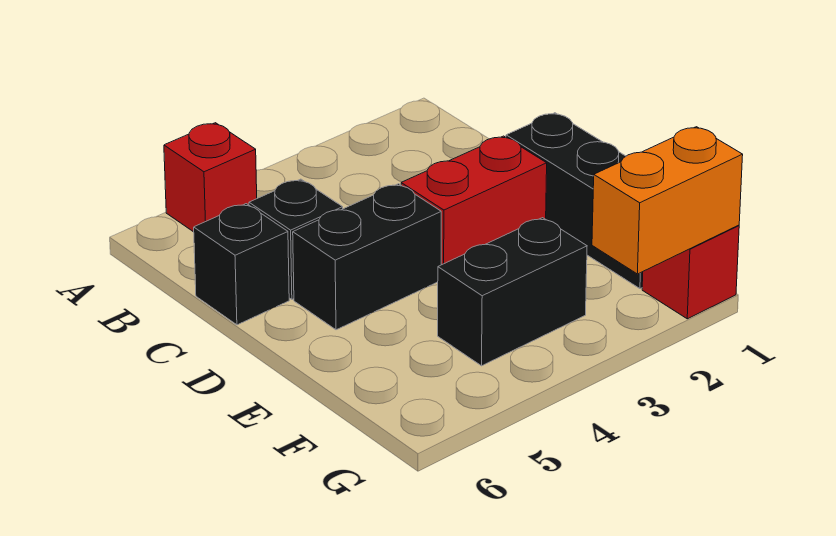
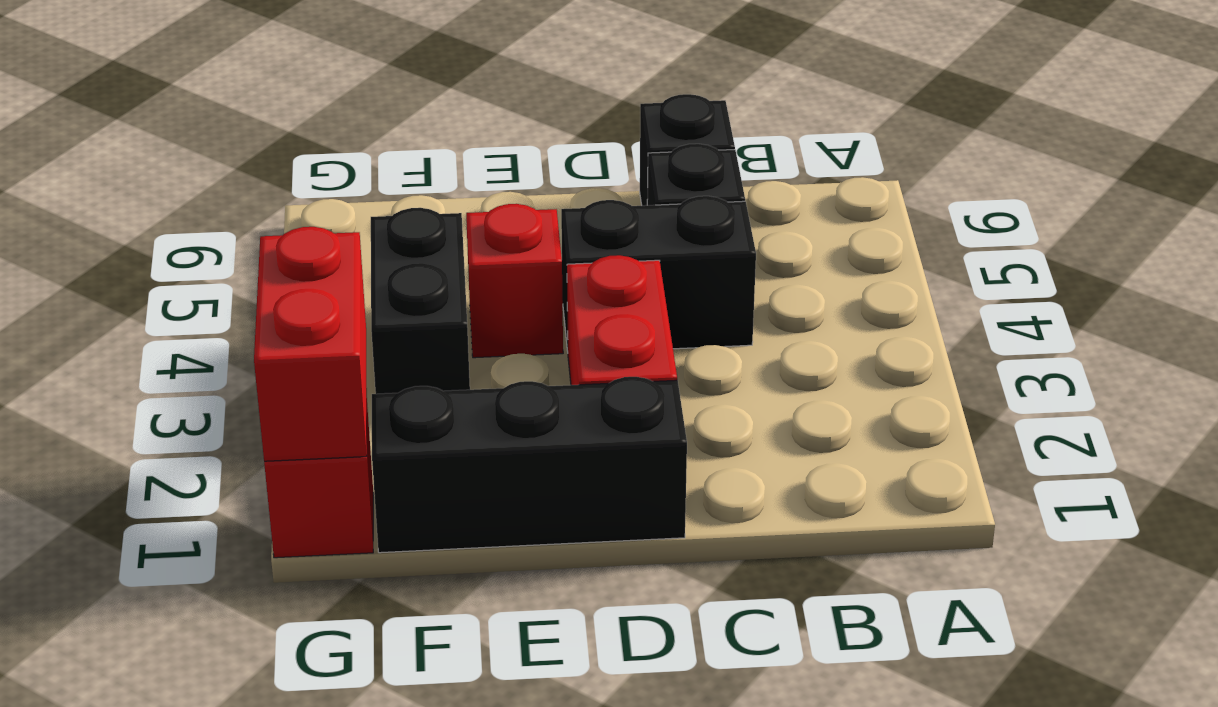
red brick A5 level 1 -> red brick E4 level 1
black brick D4:D5 level 1 -> black brick C4:D4 level 1
orange brick G1:G2 level 2 -> red brick G1:G2 level 2

